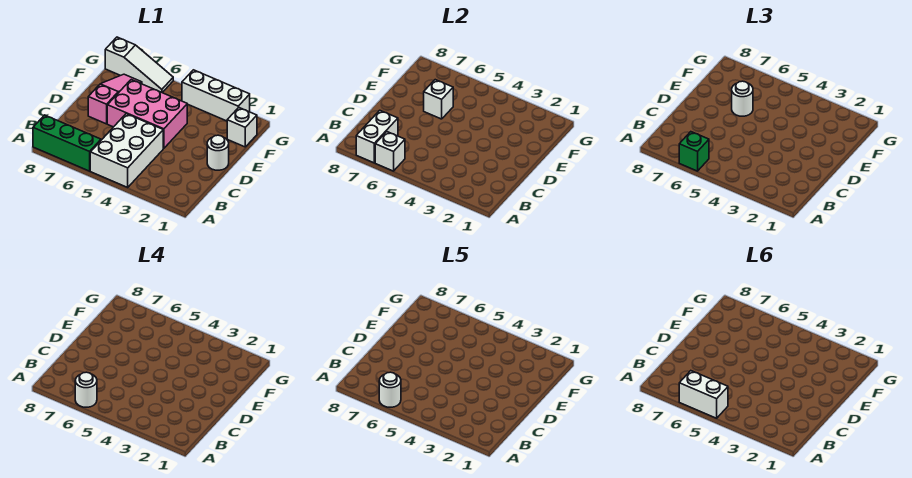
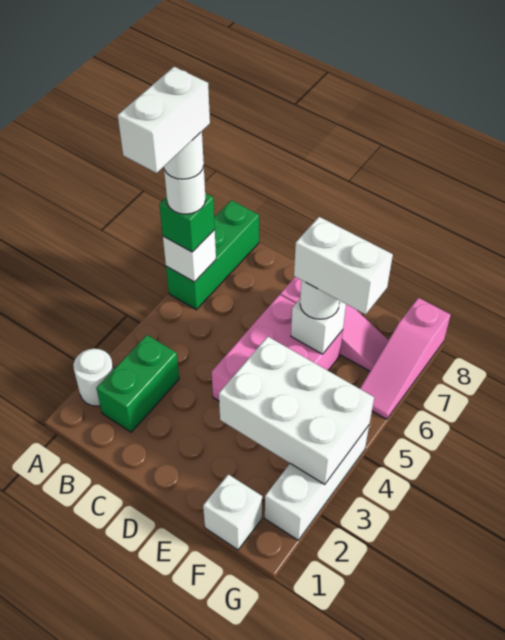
white brick A4:C5 level 1 -> white brick E3:G4 level 2
white brick A7:B7 level 2 -> white brick E6:F6 level 4
none -> green brick B2:B3 level 1
white round brick D1 level 1 -> white round brick A2 level 1
white slope G6:G8 level 1 top 8 -> pink slope G6:G8 level 1 top 8

